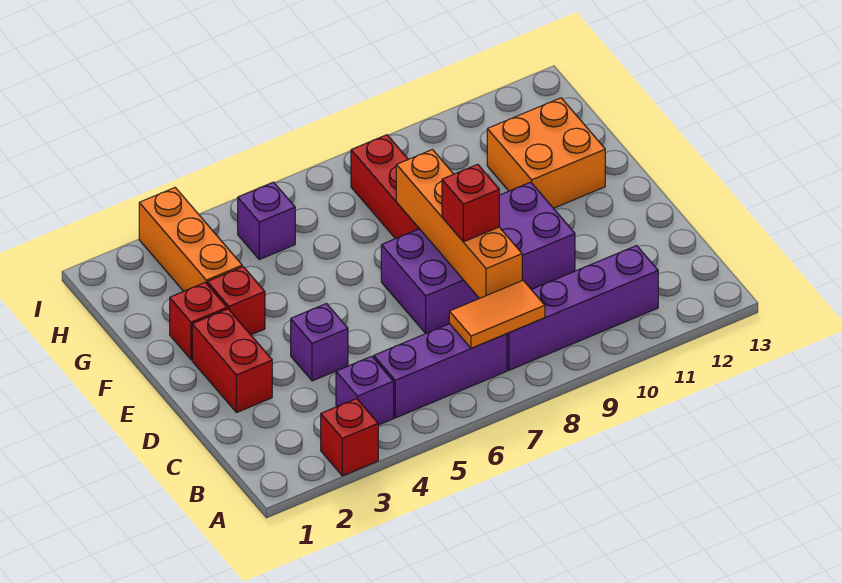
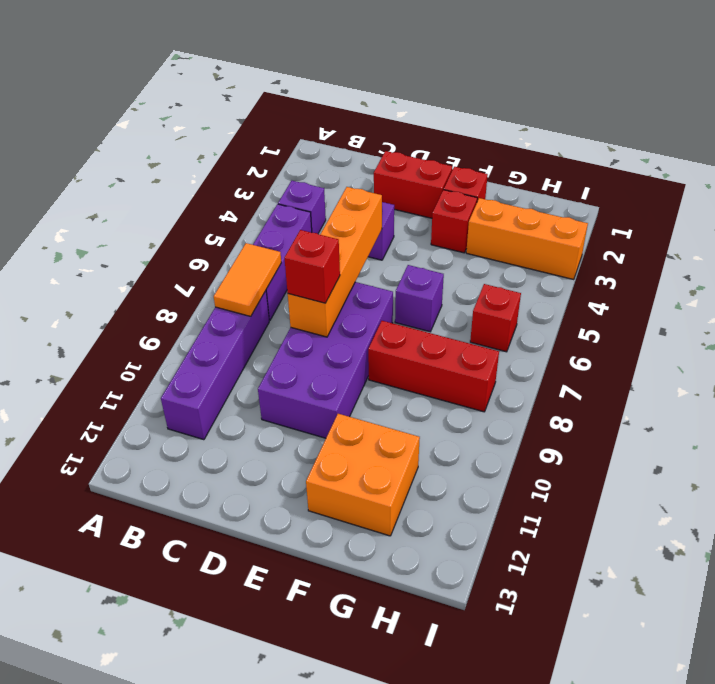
red brick A3 level 1 -> red brick H6 level 1
orange brick C8:F8 level 2 -> orange brick D5:D8 level 2
purple brick H5 level 1 -> purple brick F6 level 1

